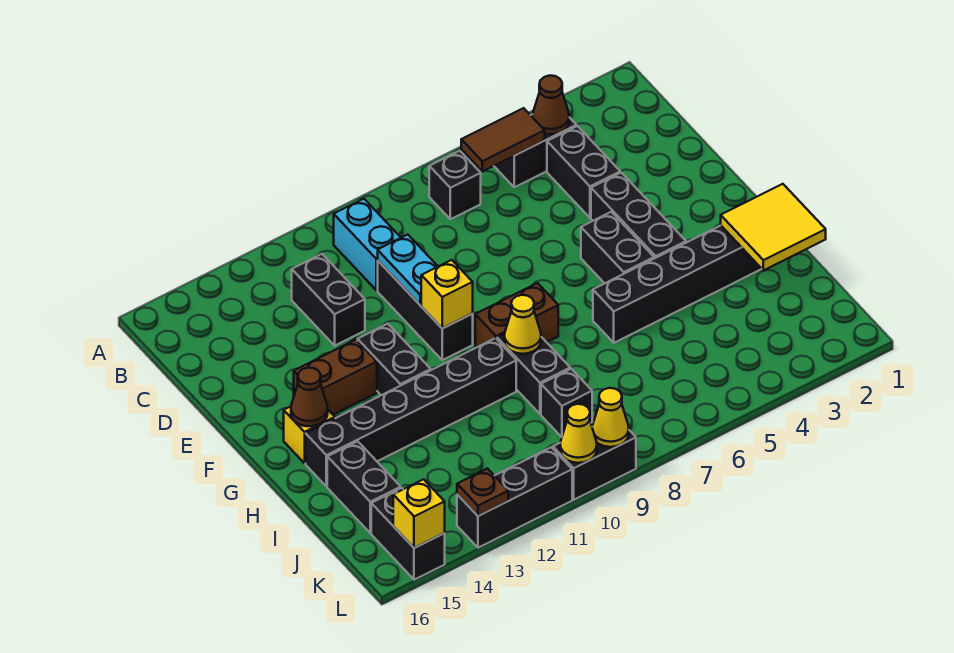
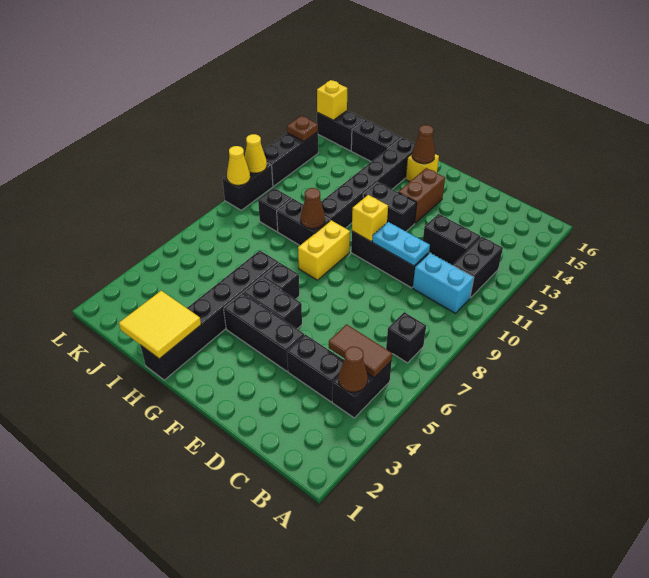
brown tile B5:B6 level 2 -> brown tile B5:C5 level 2
none -> black brick B11:B12 level 1
none -> black brick G6 level 1
brown brick G8:G9 level 1 -> yellow brick G8:G9 level 1
yellow cone H9 level 2 -> brown cone H9 level 2

